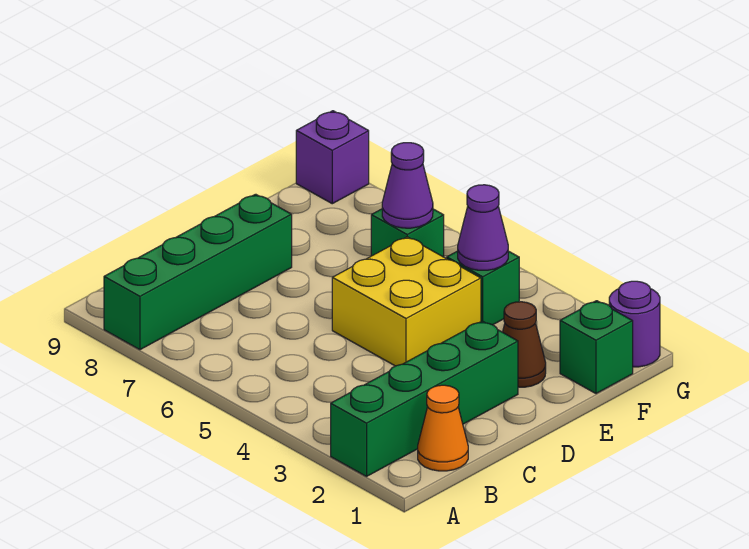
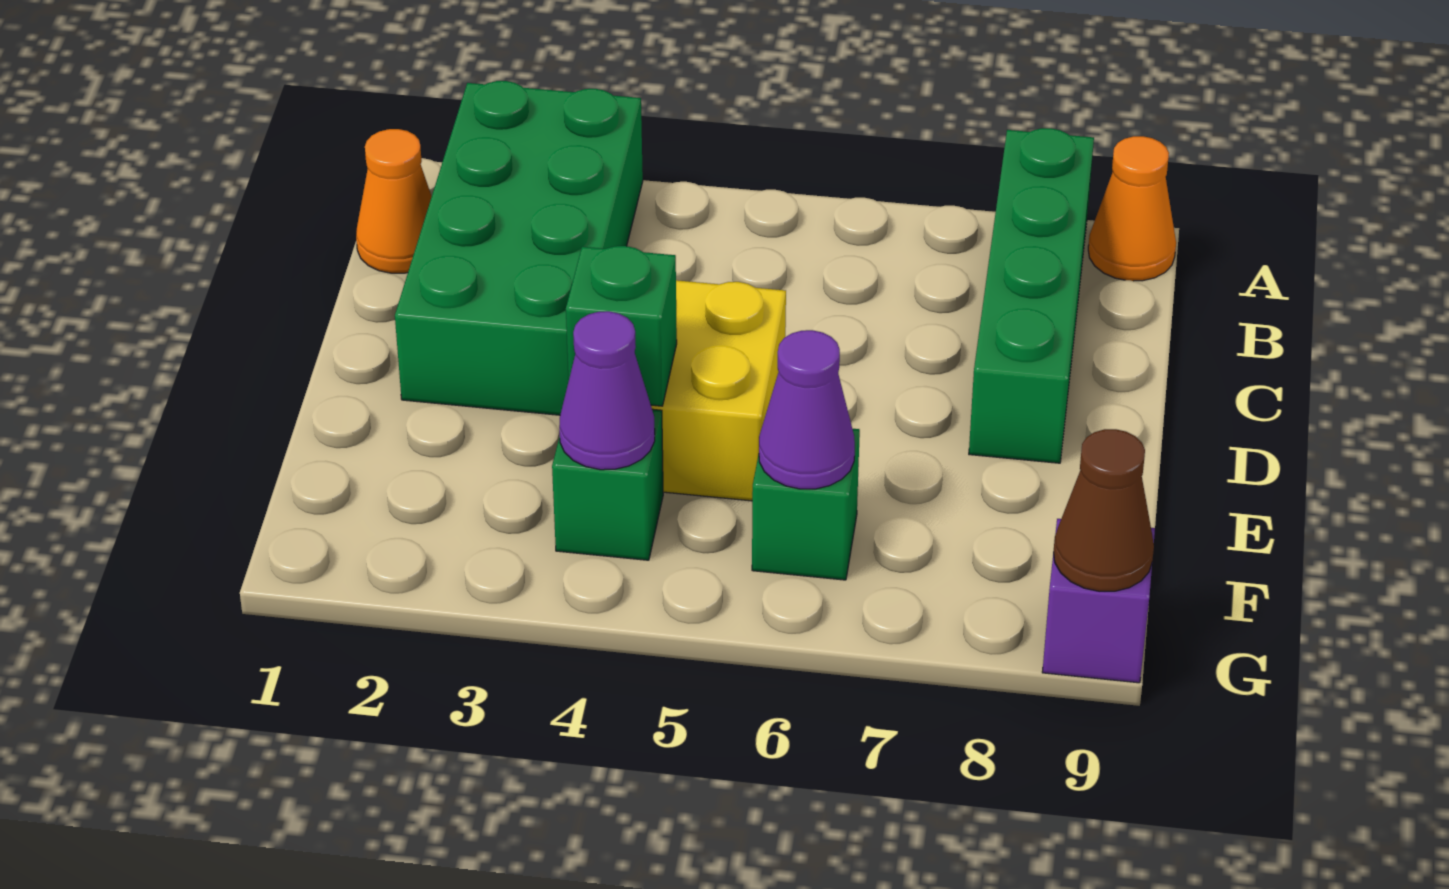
green brick A2:D2 level 1 -> green brick A2:D3 level 1
none -> orange cone A9 level 1
brown cone E2 level 1 -> brown cone G9 level 2
green brick F1 level 1 -> green brick E4 level 2
purple round brick G1 level 1 -> none

